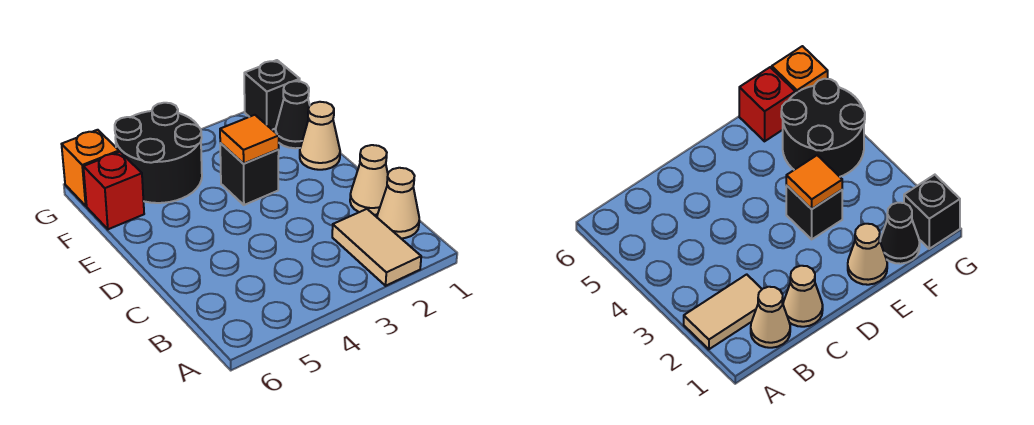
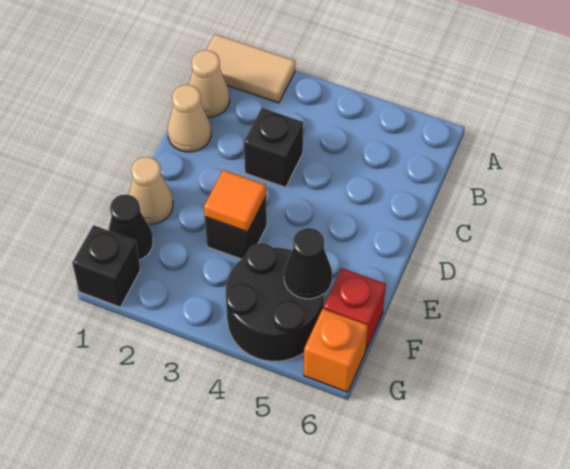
tan tile A2:B2 level 1 -> tan tile A1:A2 level 1
none -> black brick C3 level 1
none -> black cone F5 level 2

